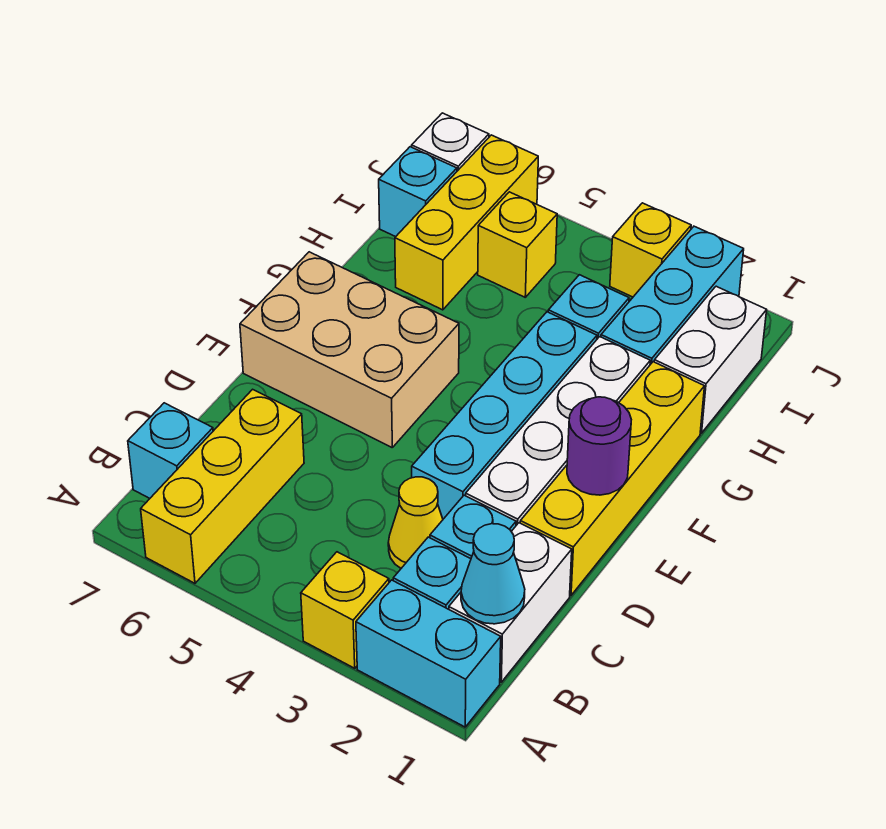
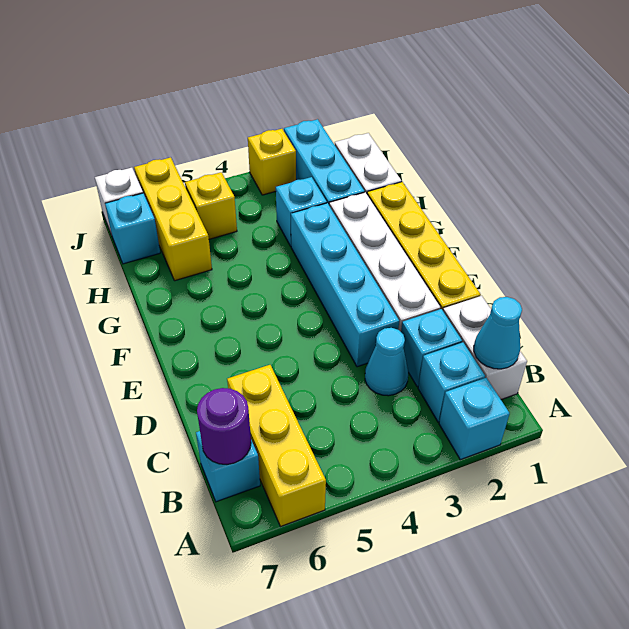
cyan brick A1:A2 level 1 -> cyan brick A2 level 1
yellow brick A3 level 1 -> none
yellow cone C3 level 1 -> cyan cone C3 level 1
purple round brick E1 level 2 -> purple round brick B7 level 2
tan brick E5:F7 level 1 -> none

